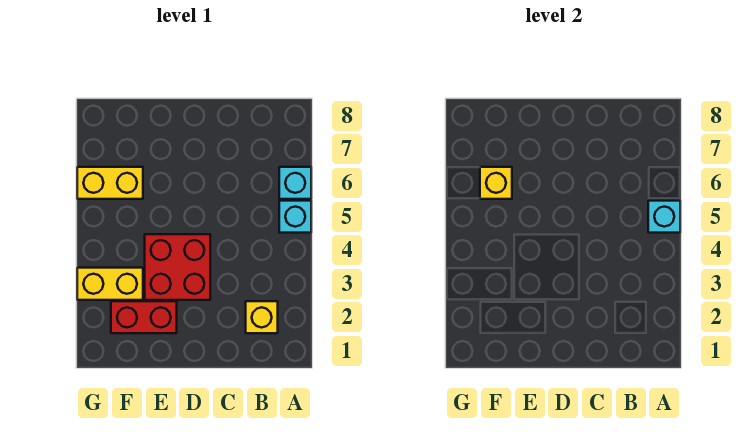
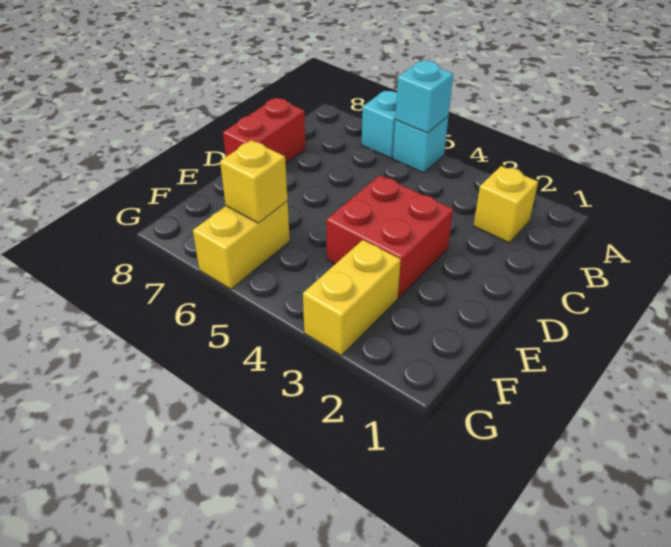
red brick E2:F2 level 1 -> red brick C8:D8 level 1

